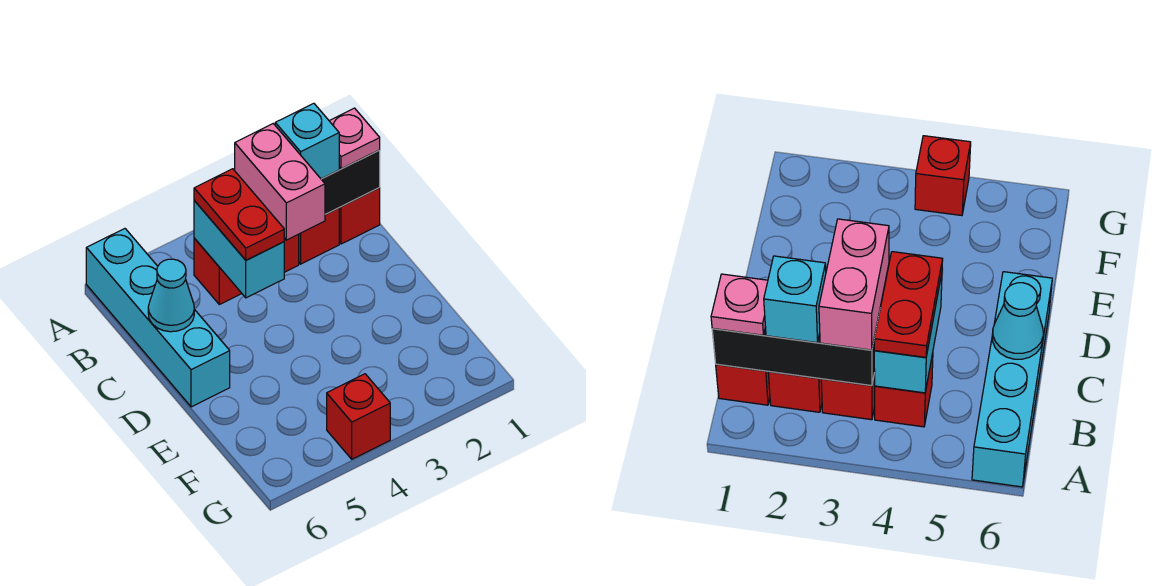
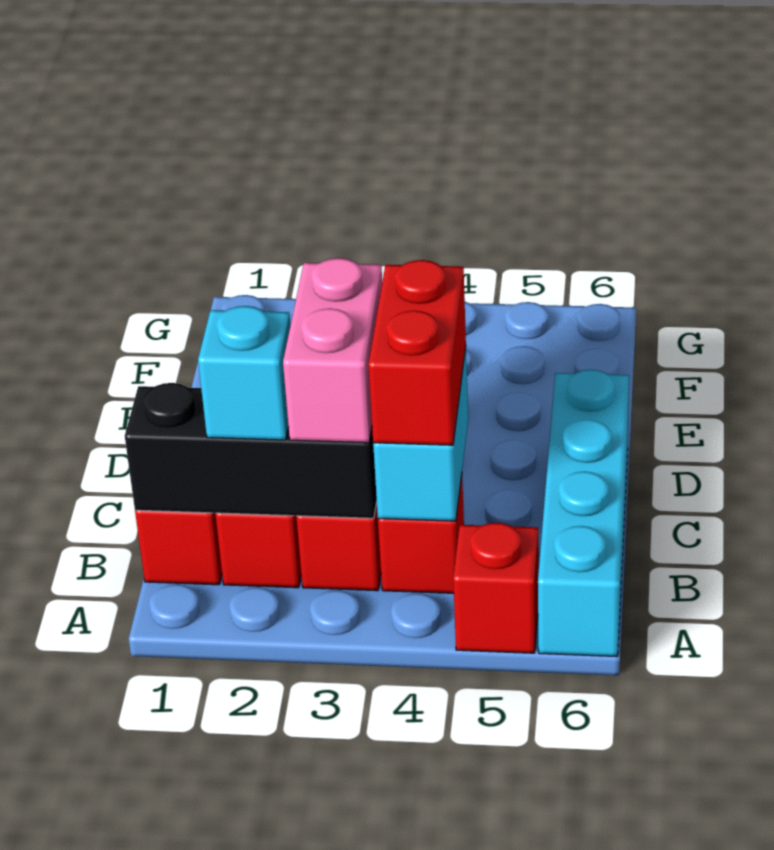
pink plate B1 level 3 -> none
red plate B4:C4 level 3 -> red brick B4:C4 level 3
cyan cone C6 level 2 -> none
red brick G4 level 1 -> red brick A5 level 1

